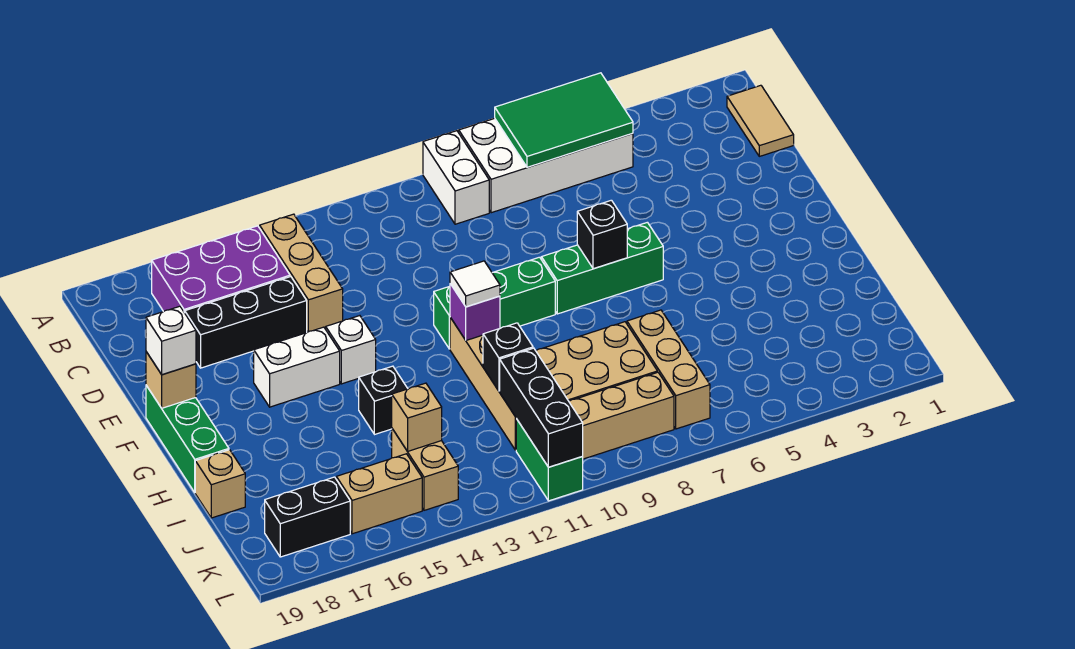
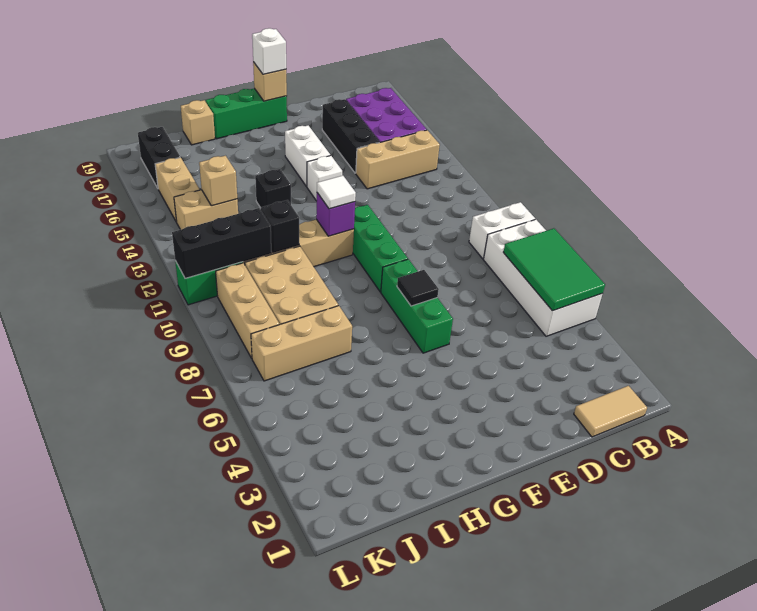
black brick F7 level 2 -> black tile F7 level 2

